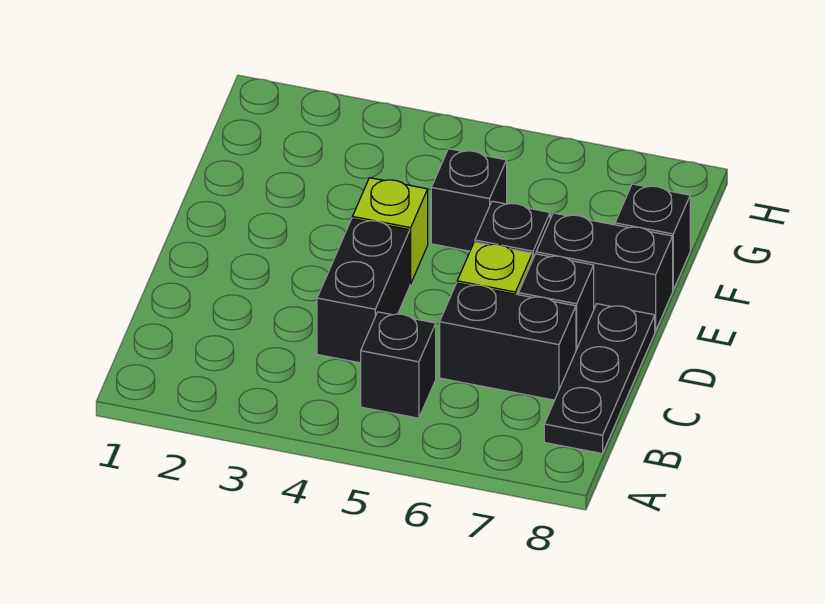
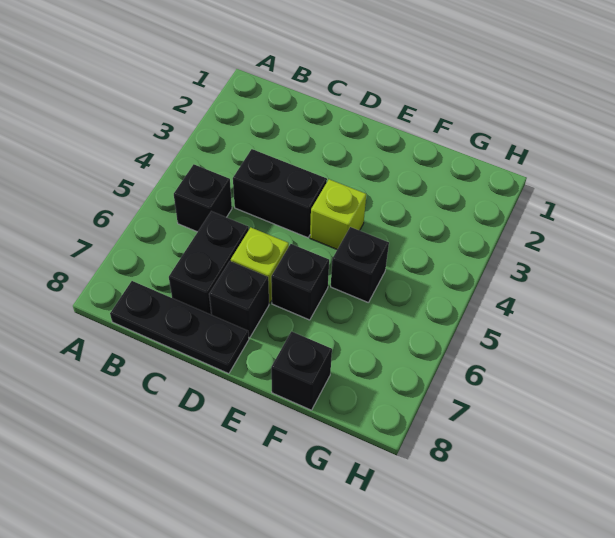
black brick E7:E8 level 1 -> none

